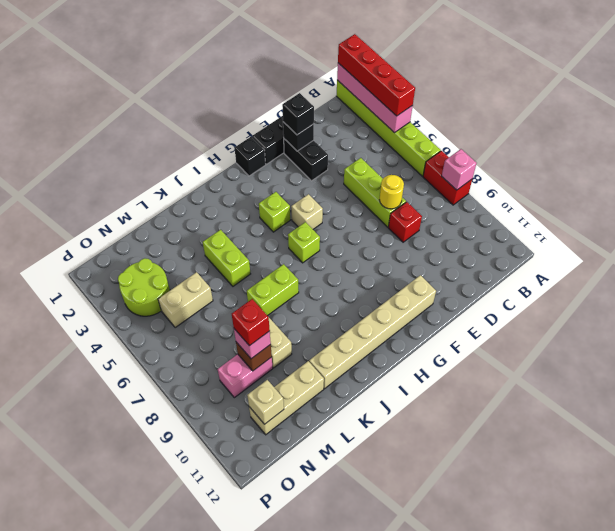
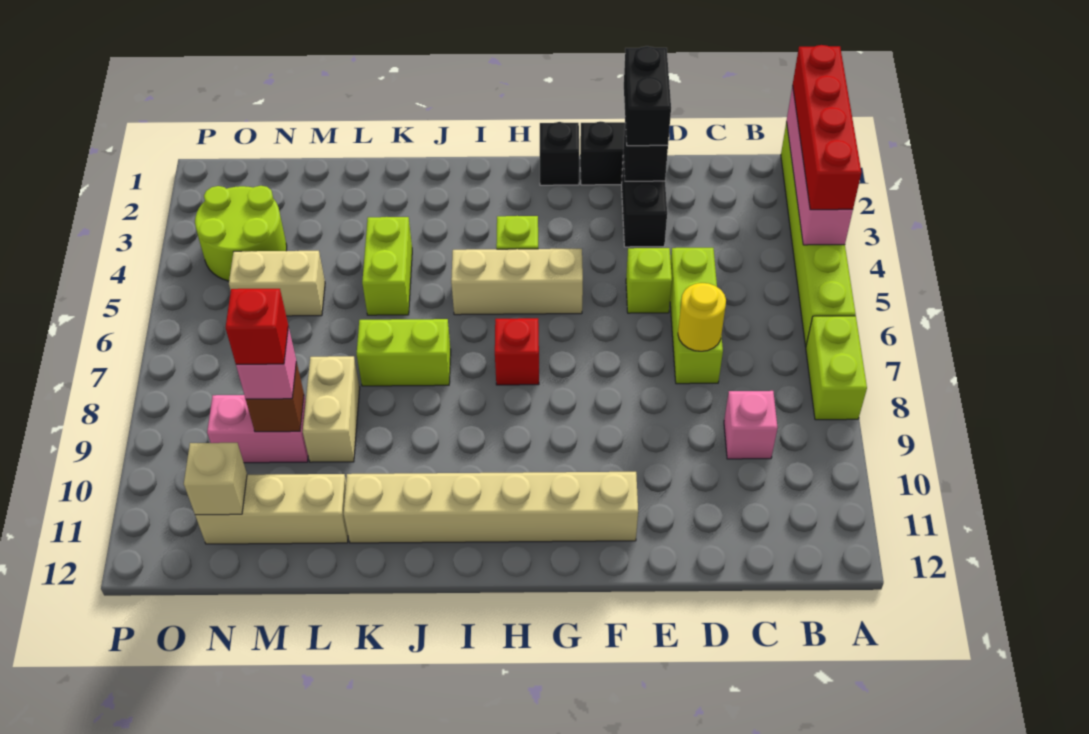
red brick A7:A8 level 1 -> lime brick A7:A8 level 1
pink brick A8 level 2 -> pink brick C9 level 1
red brick D8 level 1 -> red brick H7 level 1
black brick E2 level 3 -> black brick E1:E2 level 3
tan brick G5 level 1 -> tan brick G5:I5 level 1
lime brick H6 level 1 -> lime brick E5 level 1

